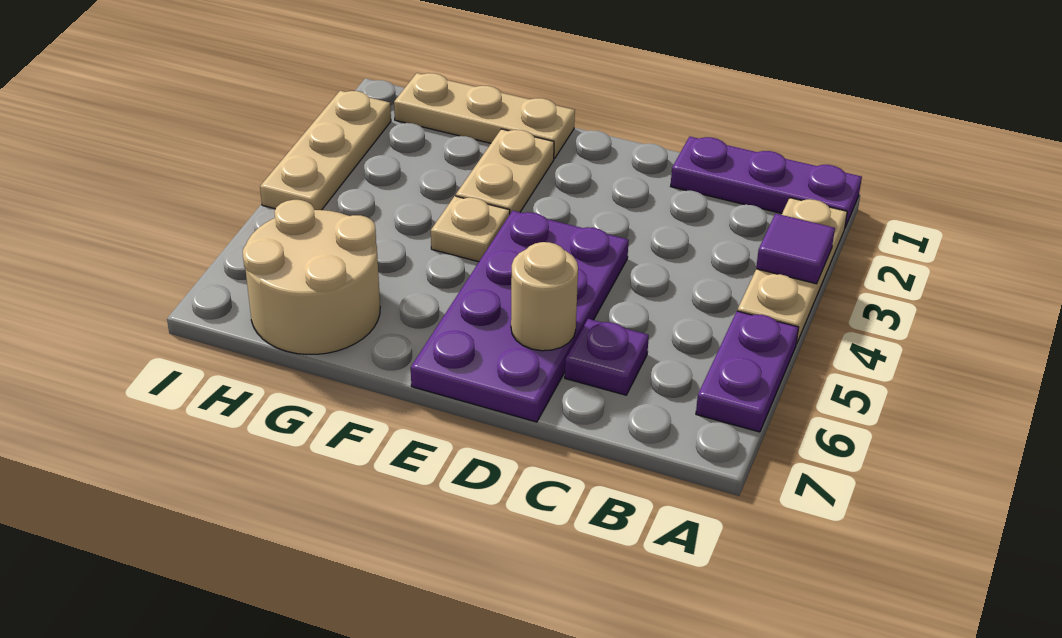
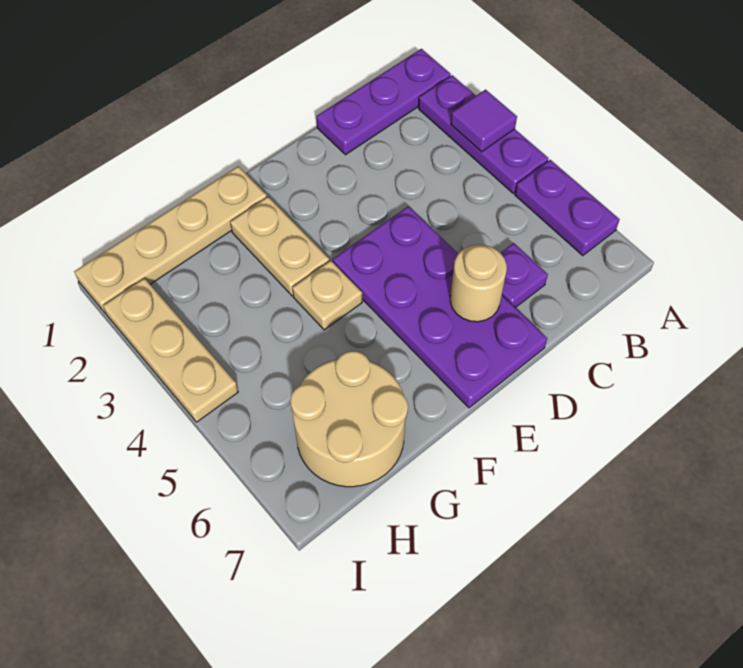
tan plate A2:A4 level 1 -> purple plate A2:A4 level 1
tan plate F1:H1 level 1 -> tan plate F1:I1 level 1

